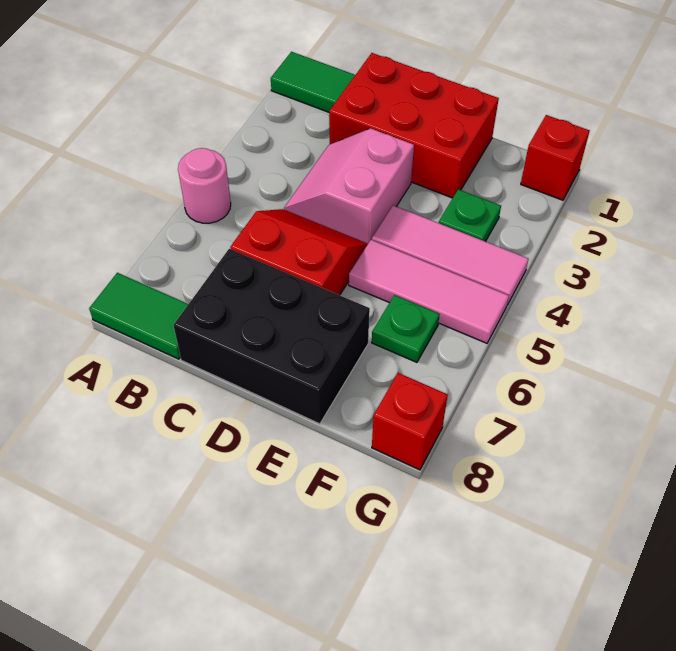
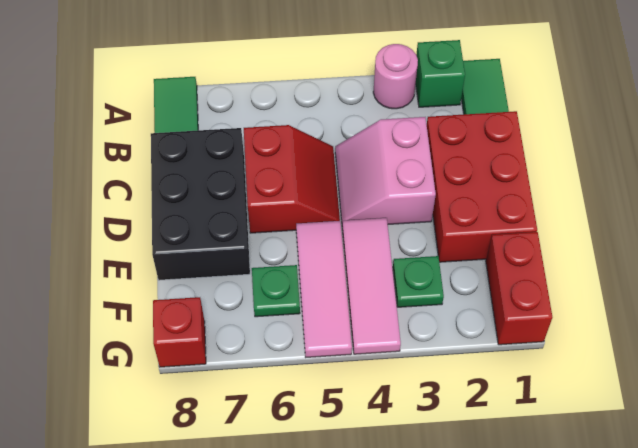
none -> green brick A2 level 1
pink round brick A5 level 1 -> pink round brick A3 level 1
pink slope C3:D4 level 1 top D -> pink slope C3:D4 level 1 top 3
red brick G1 level 1 -> red brick F1:G1 level 1

